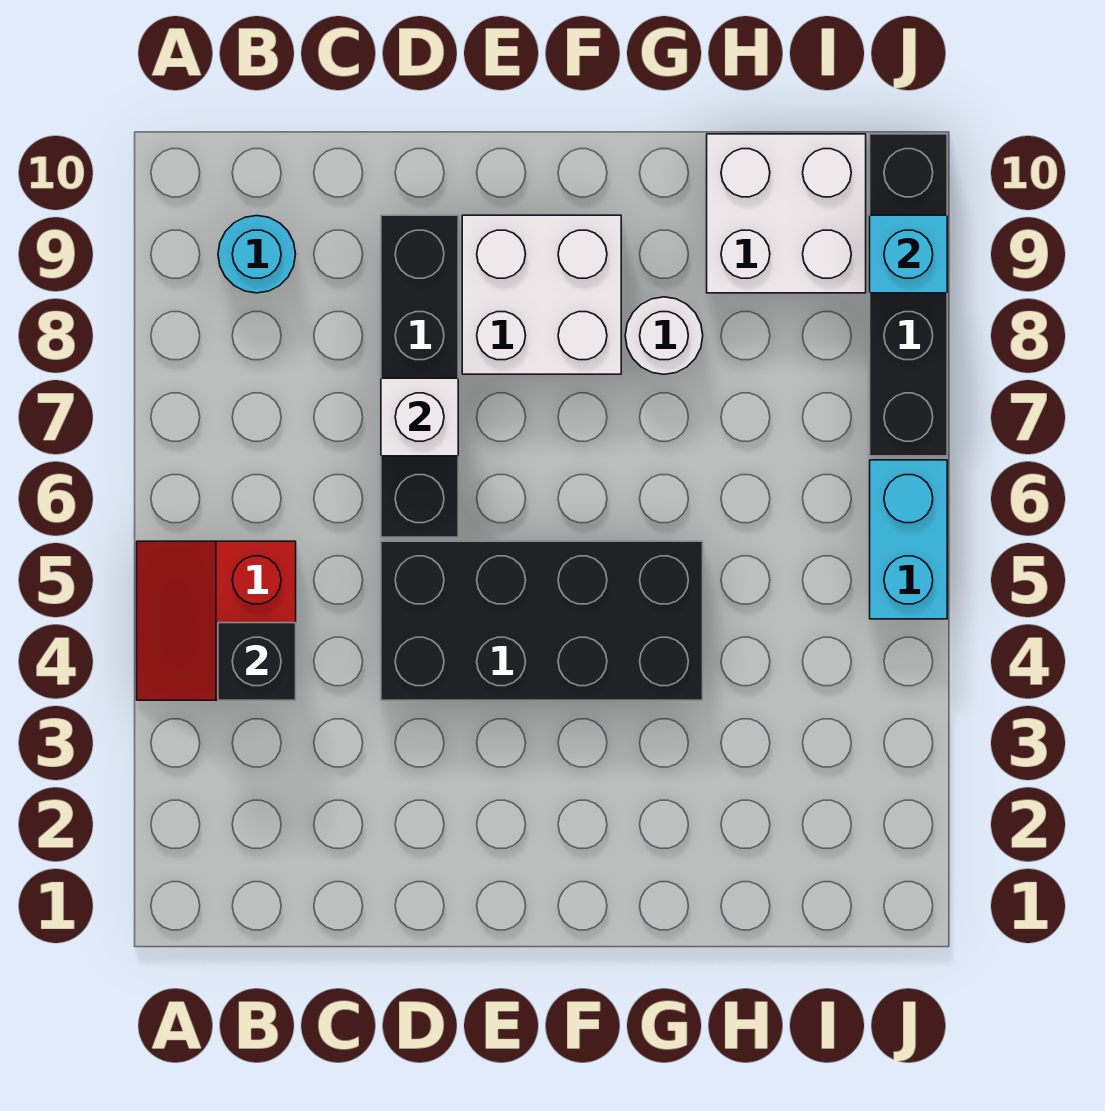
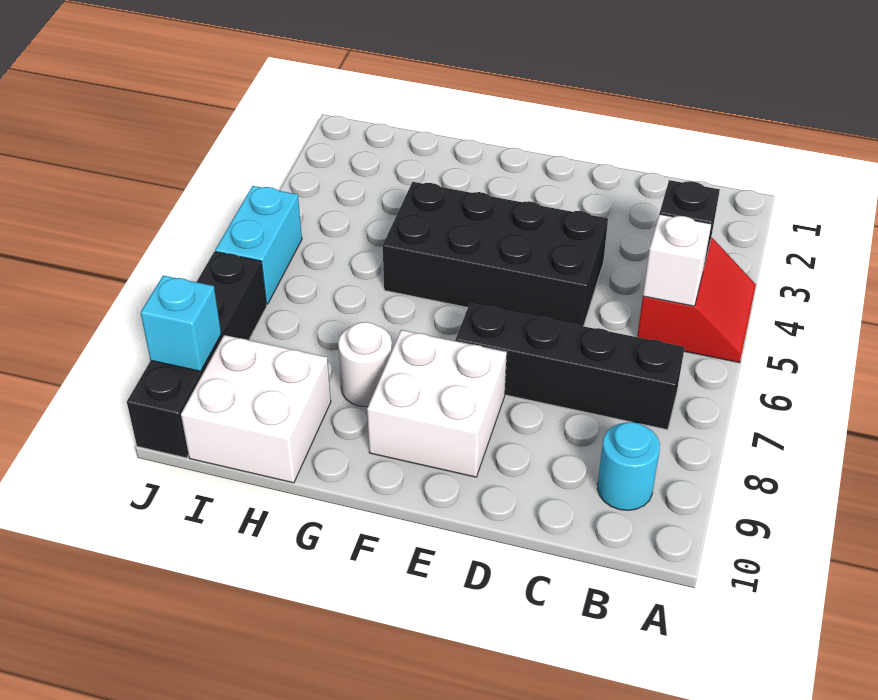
black brick D6:D9 level 1 -> black brick B7:E7 level 1
white brick D7 level 2 -> white brick B5 level 2

